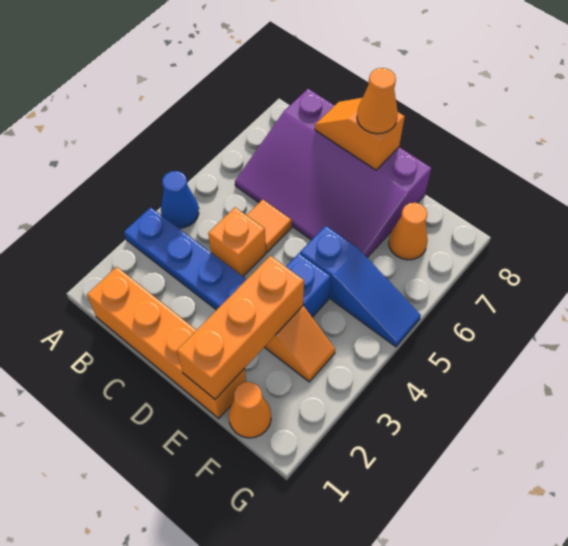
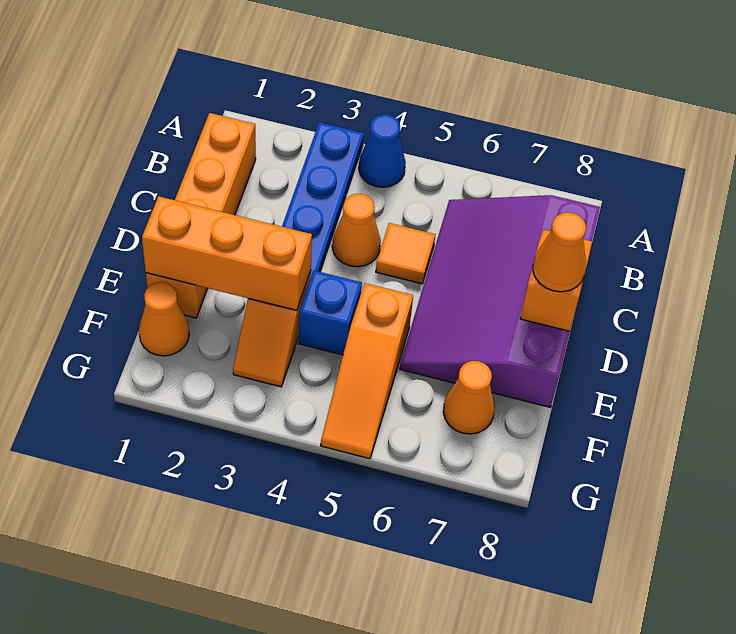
orange brick C4 level 1 -> orange cone C4 level 1
blue slope E5:G5 level 1 top E -> orange slope E5:G5 level 1 top E

